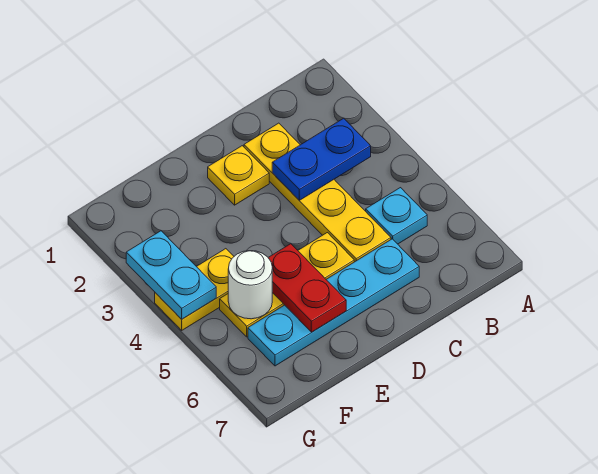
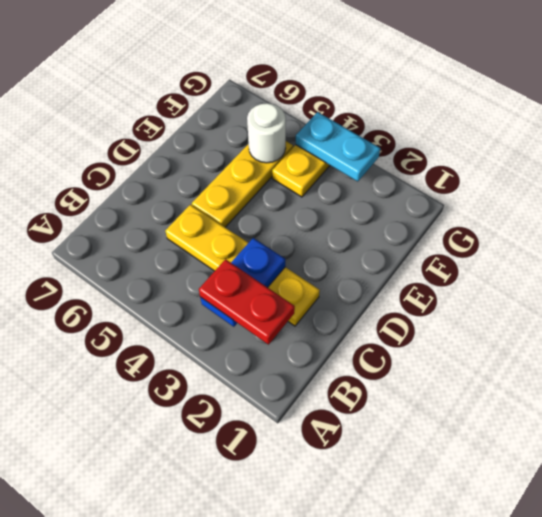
cyan plate B5 level 1 -> none
cyan plate C6:F6 level 1 -> none
yellow plate D2 level 1 -> none
red plate E5:E6 level 2 -> red plate B2:B3 level 3

